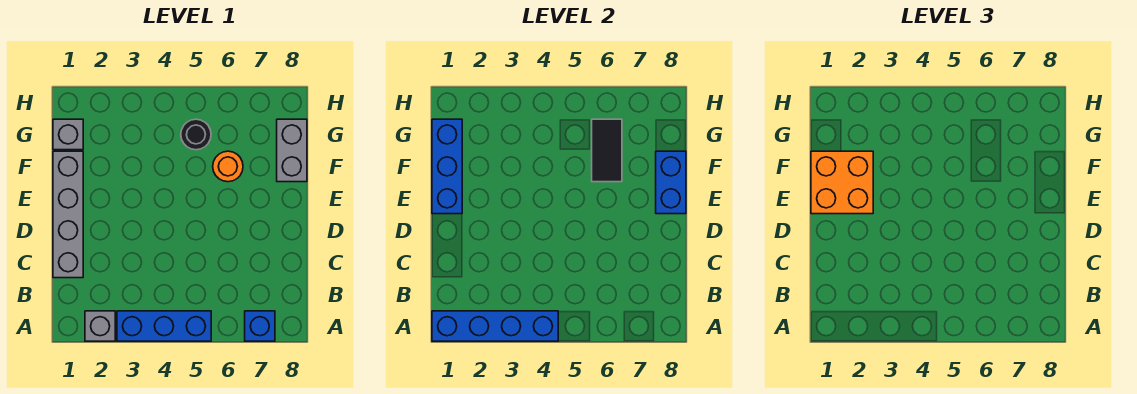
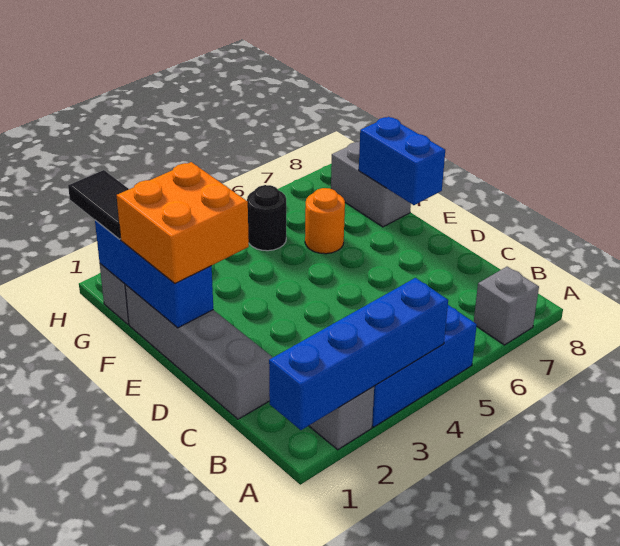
blue brick A7 level 1 -> grey brick A7 level 1
black tile F6:G6 level 2 -> black tile G1:H1 level 3

